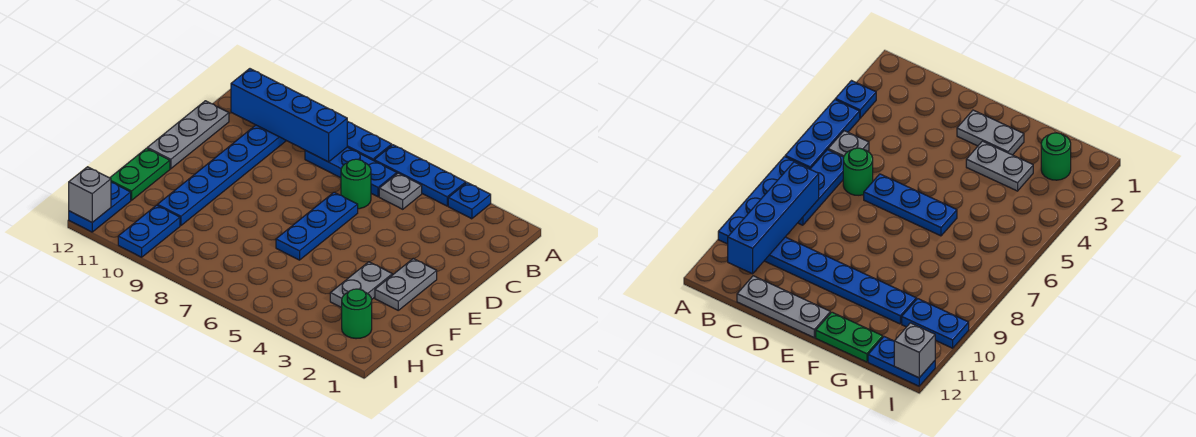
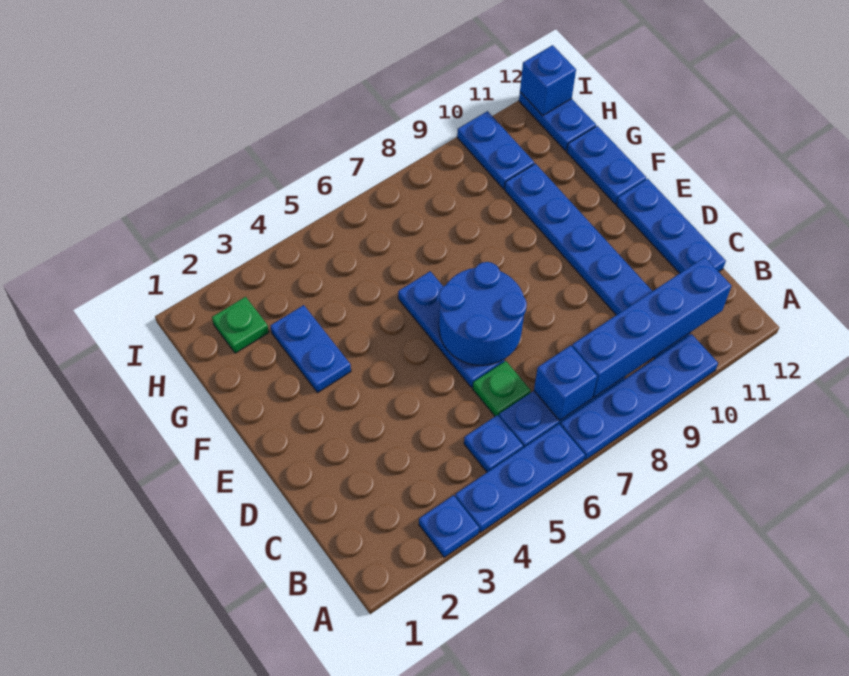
grey plate B5 level 1 -> blue plate B5 level 1
none -> blue brick B7 level 2
green round brick C6 level 1 -> green plate C6 level 1
grey plate C12:E12 level 1 -> blue plate C12:E12 level 1
none -> blue round brick D6:E7 level 2
grey plate E2:F2 level 1 -> none
grey plate F3:G3 level 1 -> blue plate F3:G3 level 1
green plate F12:G12 level 1 -> blue plate F12:G12 level 1
green round brick H2 level 1 -> green plate H2 level 1
grey brick I12 level 2 -> blue brick I12 level 2

